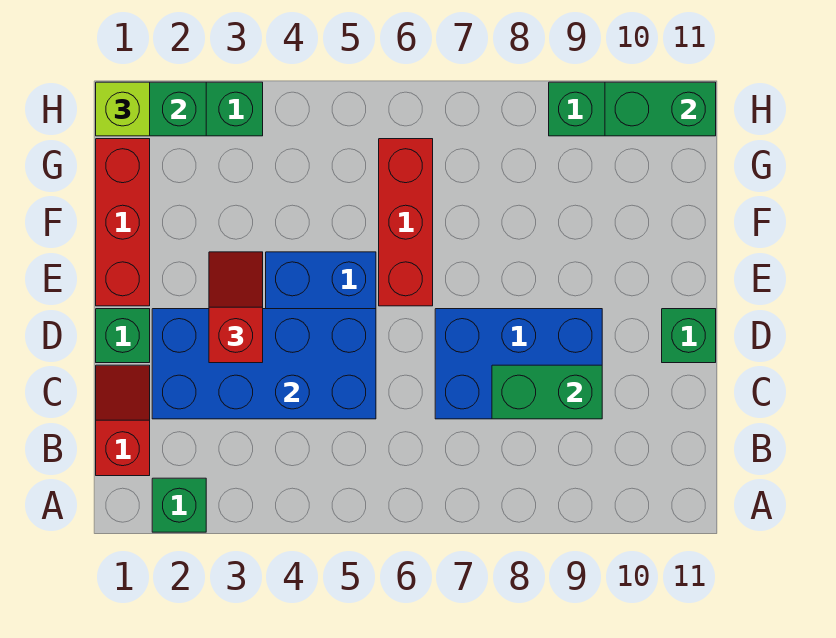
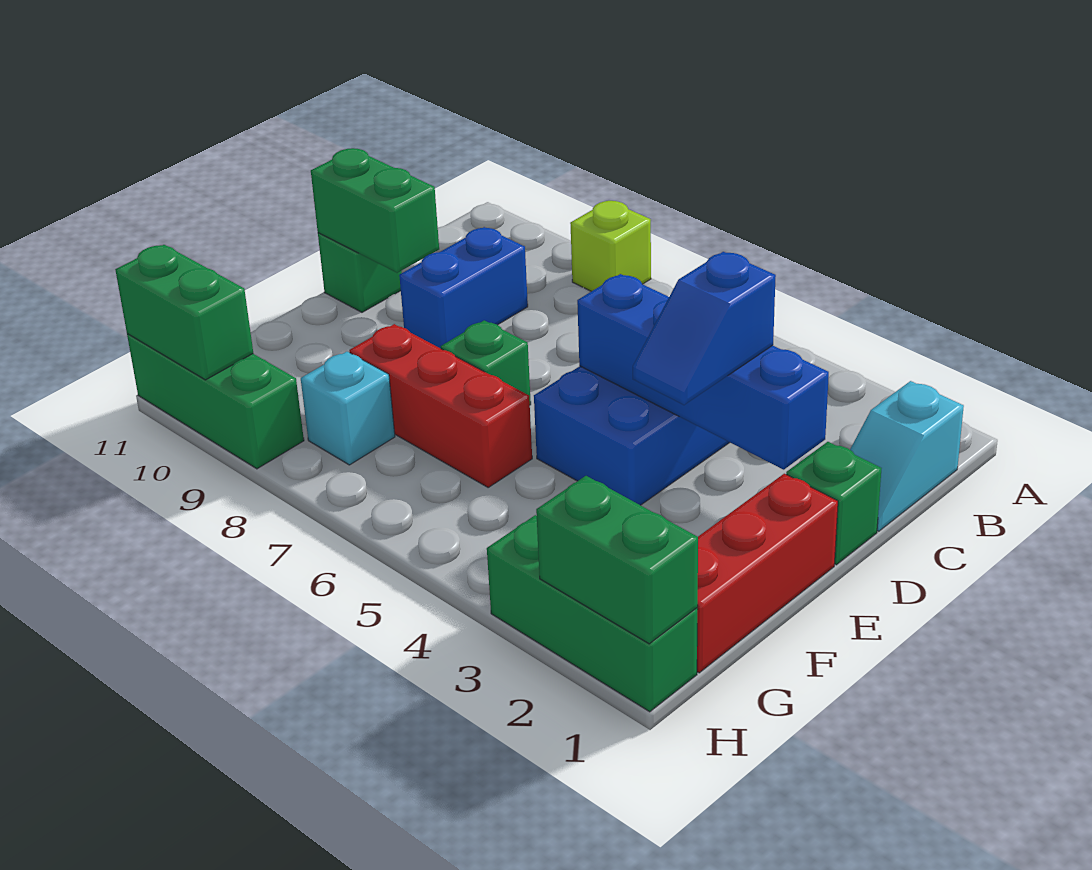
green brick A2 level 1 -> green brick E7 level 1
red slope B1:C1 level 1 top B -> cyan slope B1:C1 level 1 top B
blue brick C2:D5 level 2 -> blue brick D2:D5 level 2
blue brick C7:D9 level 1 -> blue brick C9:D9 level 1
green brick C8:C9 level 2 -> green brick D10:D11 level 2
red slope D3:E3 level 3 top D -> blue slope D3:E3 level 3 top D
red brick E6:G6 level 1 -> red brick F6:F8 level 1
none -> cyan brick G8 level 1
lime brick H1 level 3 -> lime brick A8 level 1

